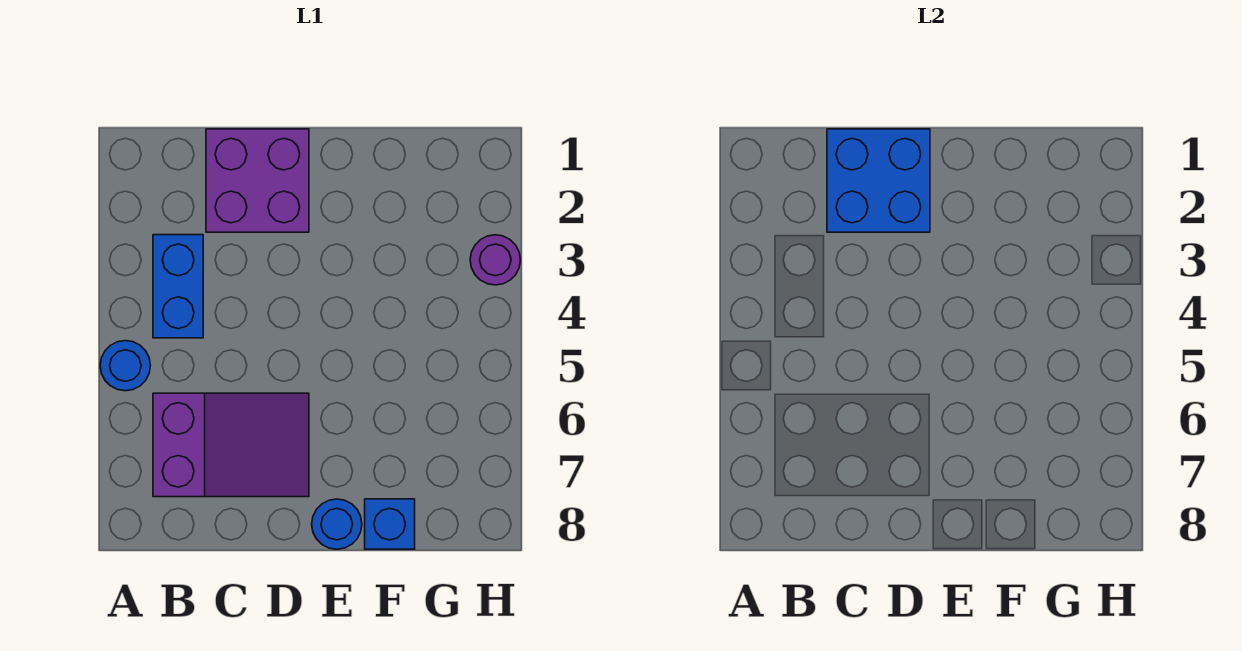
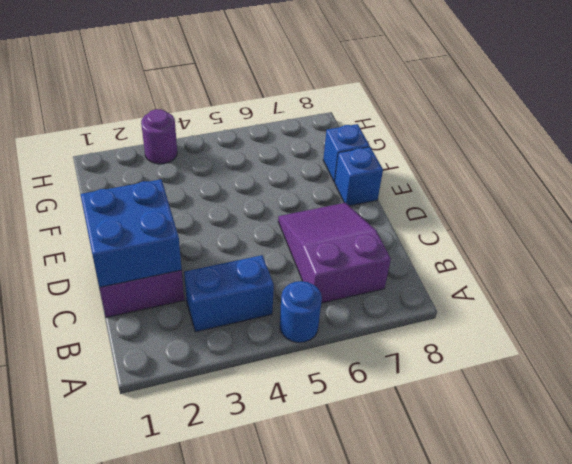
blue round brick E8 level 1 -> blue brick E8 level 1

